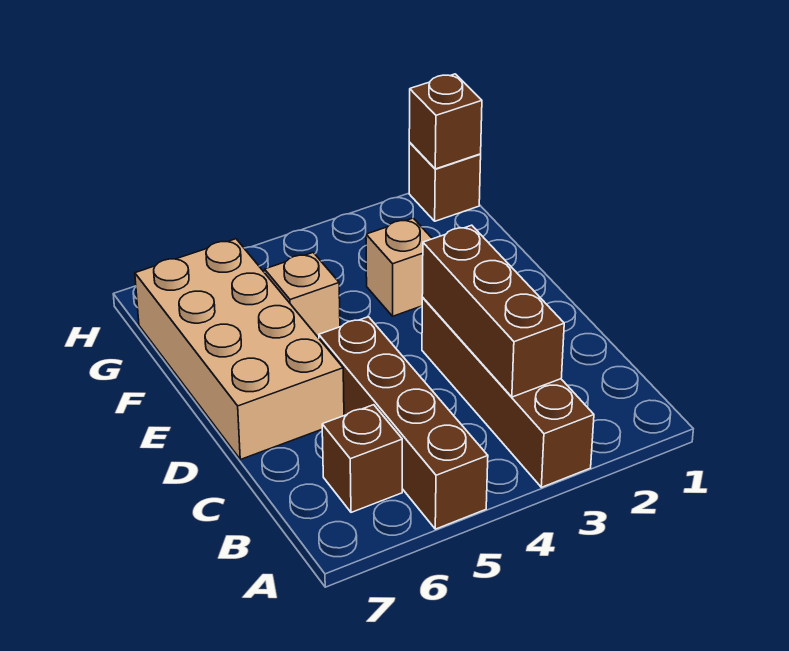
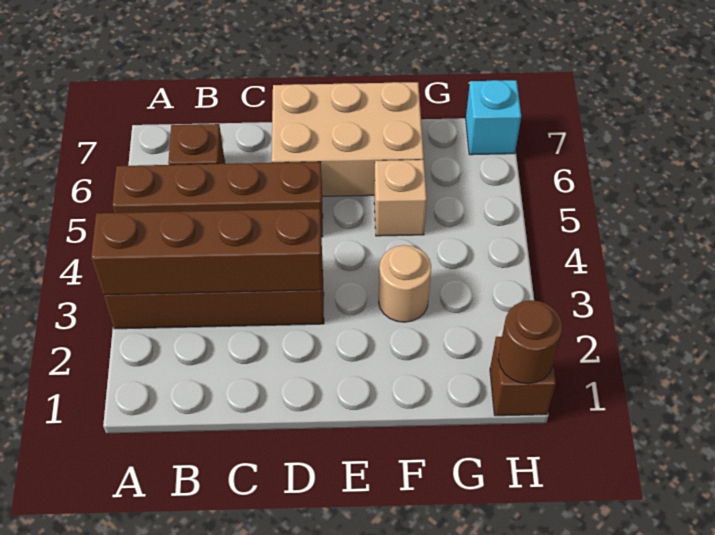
brown brick B3:D3 level 2 -> brown brick A3:D3 level 2
tan brick D6:G7 level 1 -> tan brick D6:F7 level 1
tan brick F3 level 1 -> tan round brick F3 level 1
brown brick H1 level 2 -> brown round brick H1 level 2
none -> cyan brick H7 level 1

